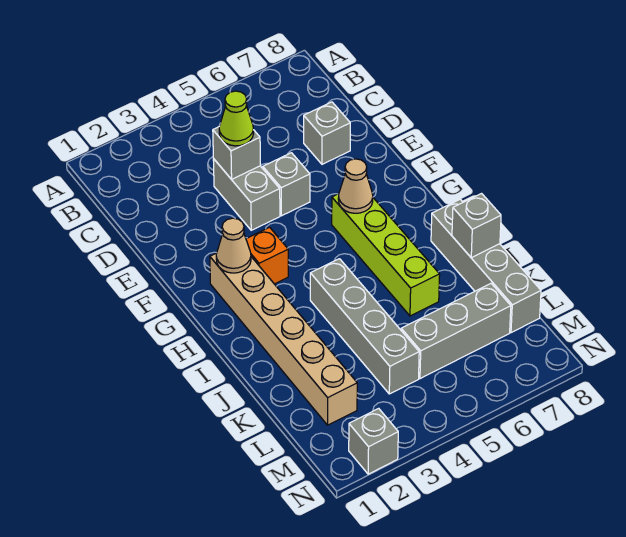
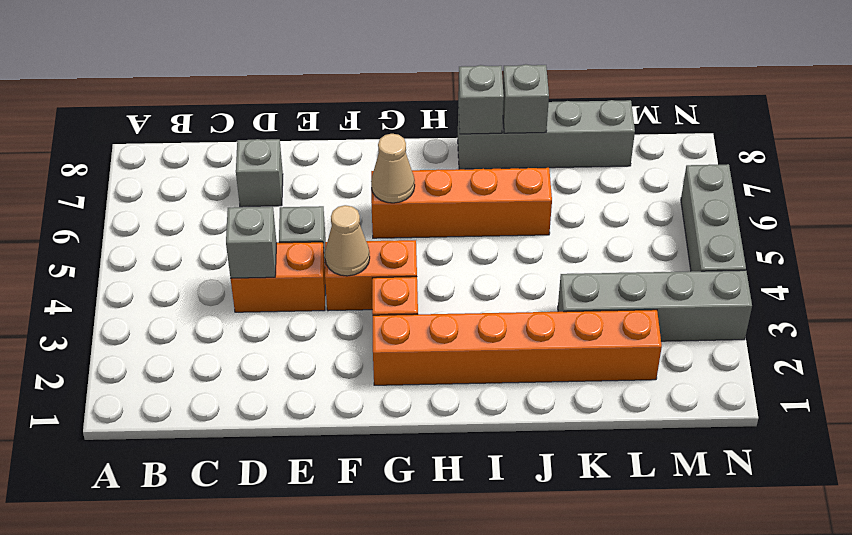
grey brick D4:E4 level 1 -> orange brick D4:E4 level 1
lime cone D4 level 3 -> none
none -> orange brick F4:G4 level 1
tan brick G2:L2 level 1 -> orange brick G2:L2 level 1
tan cone G2 level 2 -> tan cone F4 level 2
lime brick G6:J6 level 1 -> orange brick G6:J6 level 1
grey brick I4:L4 level 1 -> grey brick K3:N3 level 1
grey brick L5:L7 level 1 -> grey brick N4:N6 level 1
grey brick N2 level 1 -> grey brick I8 level 2

